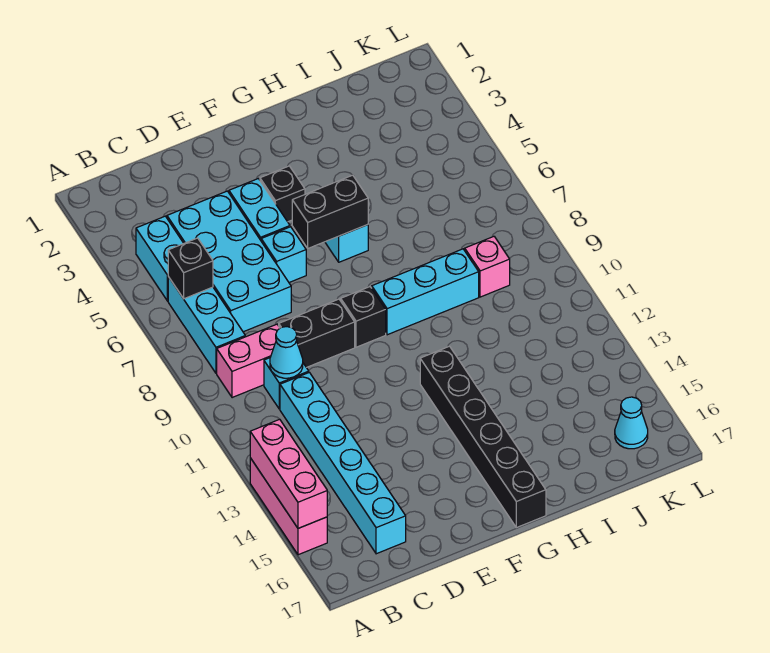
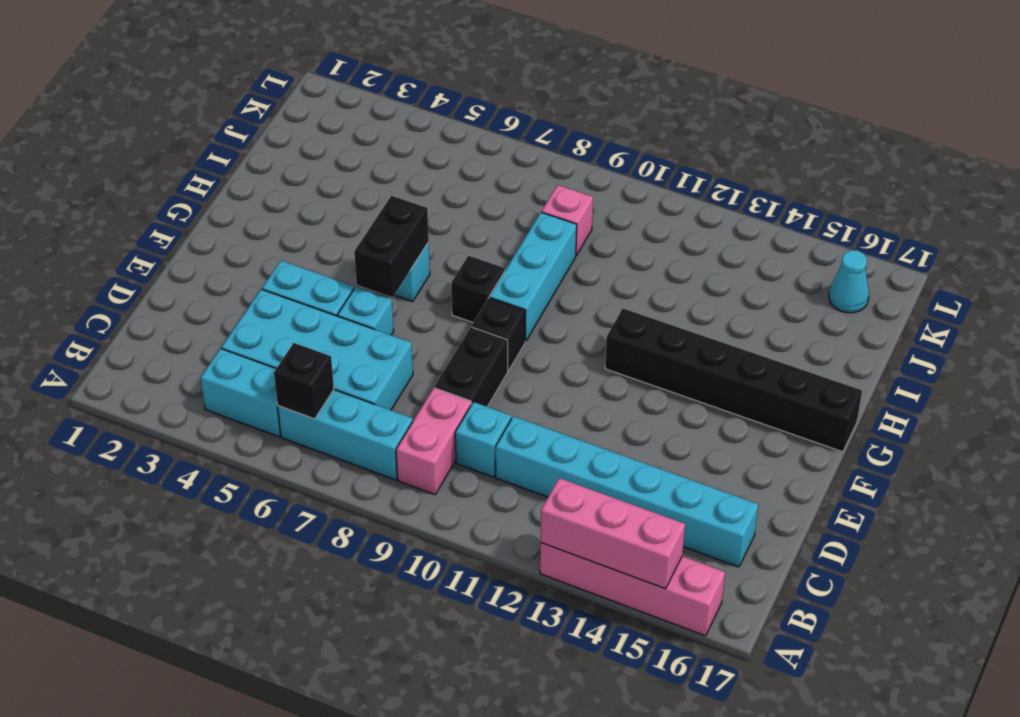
pink brick A13:A15 level 1 -> pink brick A13:A16 level 1
cyan cone C10 level 2 -> none
black brick F4 level 1 -> black brick G8 level 1

